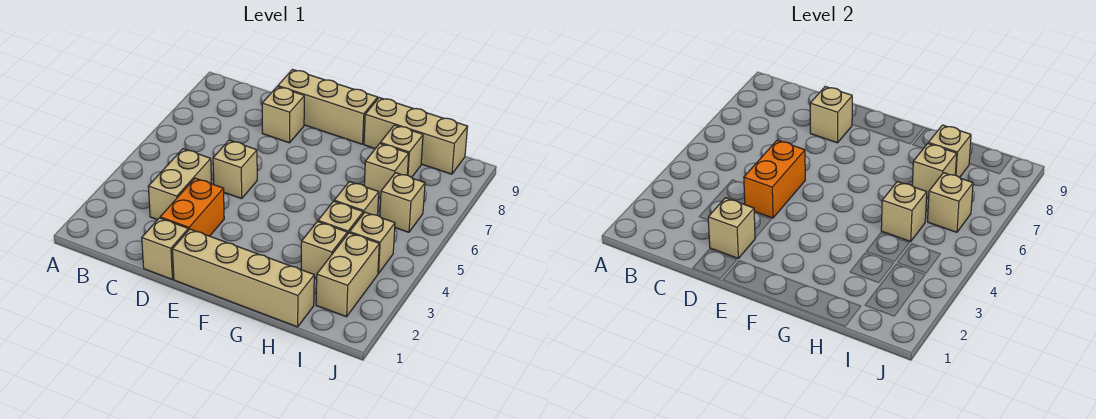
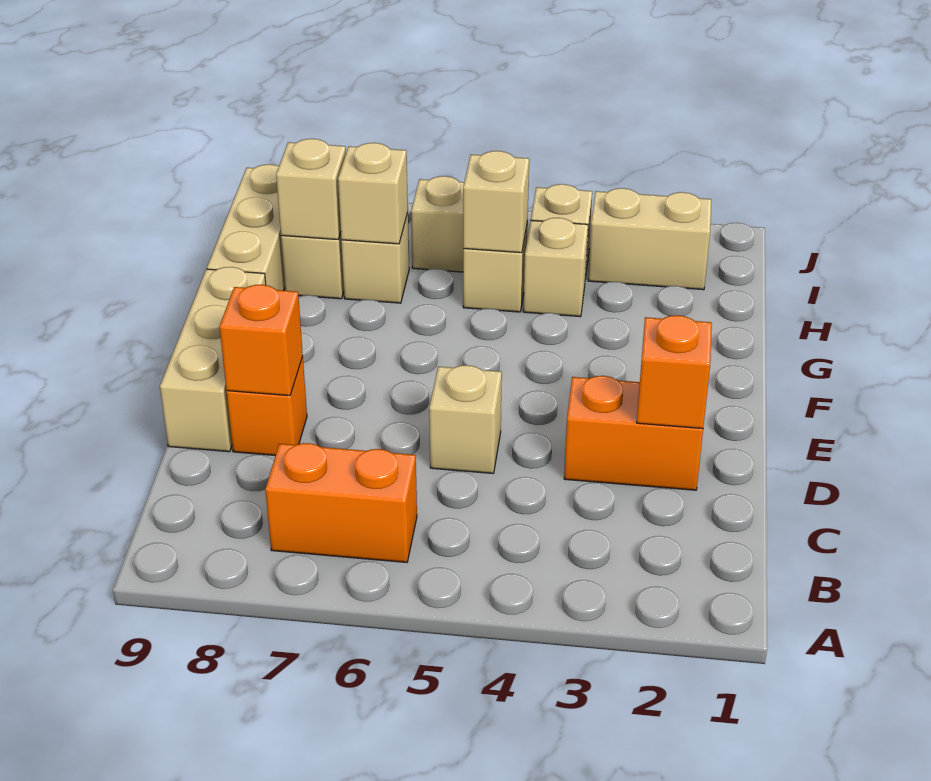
tan brick C3:C4 level 1 -> none
tan brick D1 level 1 -> none
tan brick D2 level 2 -> orange brick D2 level 2
orange brick D4:D5 level 2 -> orange brick B6:B7 level 1
tan brick D8 level 1 -> orange brick D8 level 1
tan brick D8 level 2 -> orange brick D8 level 2
tan brick E1:H1 level 1 -> none
tan brick H3 level 1 -> none
tan brick I6 level 2 -> none

